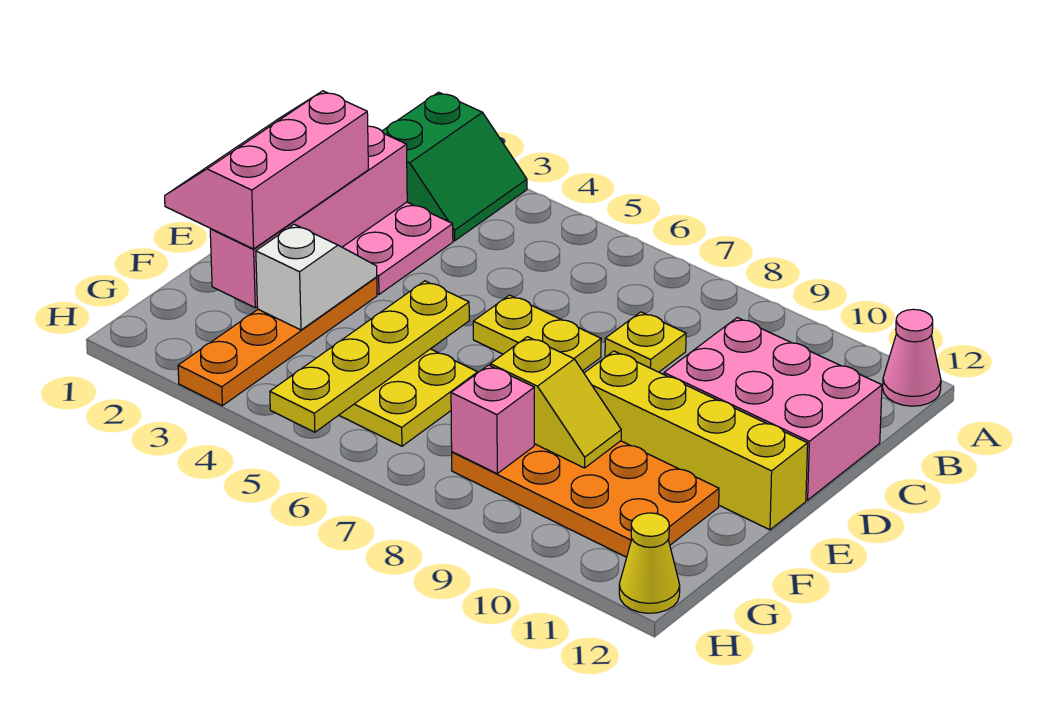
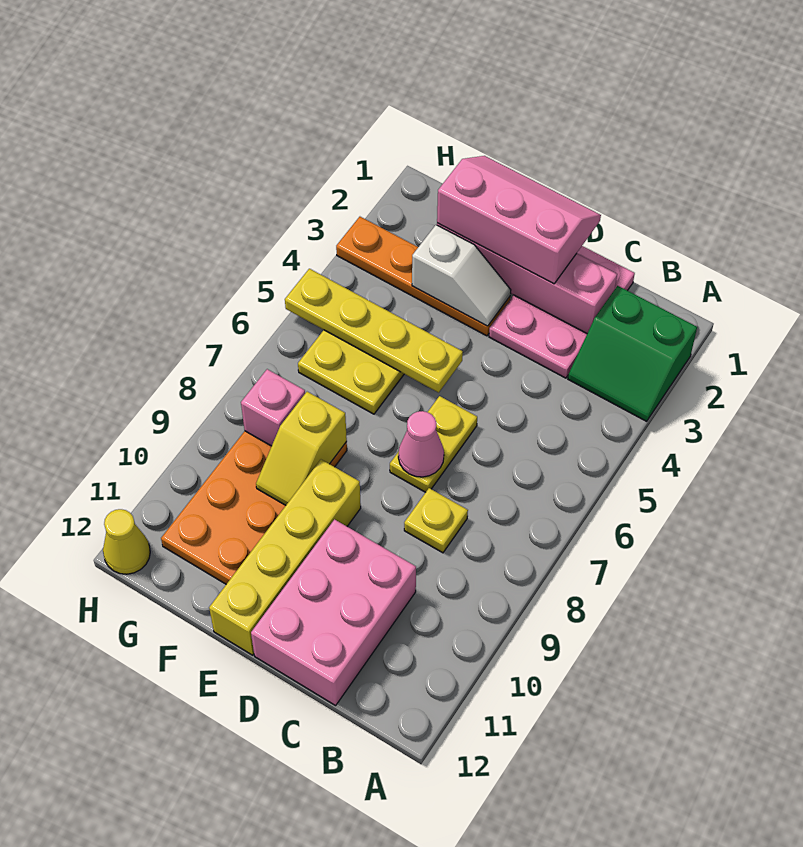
pink cone A12 level 1 -> pink cone D7 level 2

